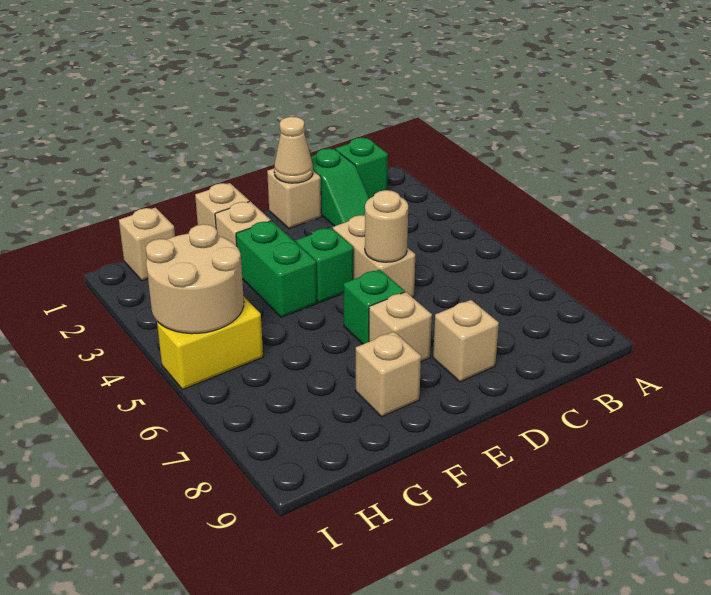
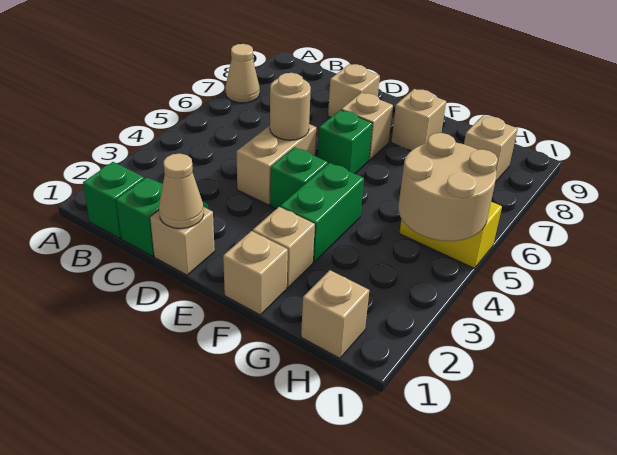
none -> tan cone A7 level 1
none -> tan brick H8 level 1

